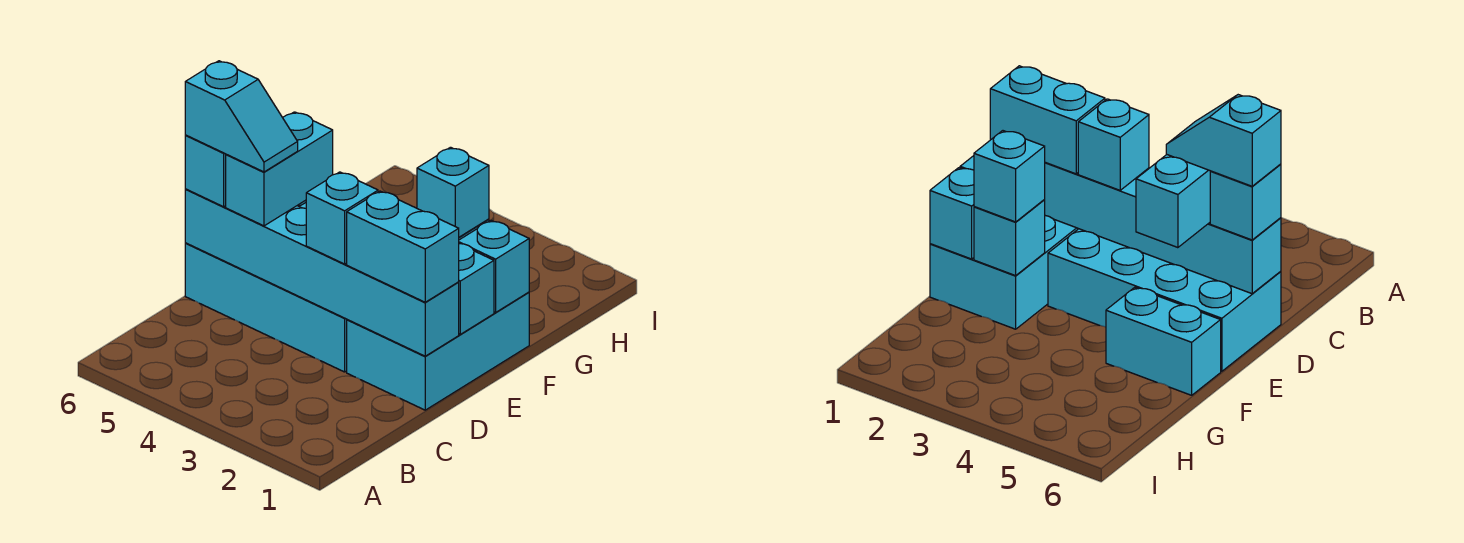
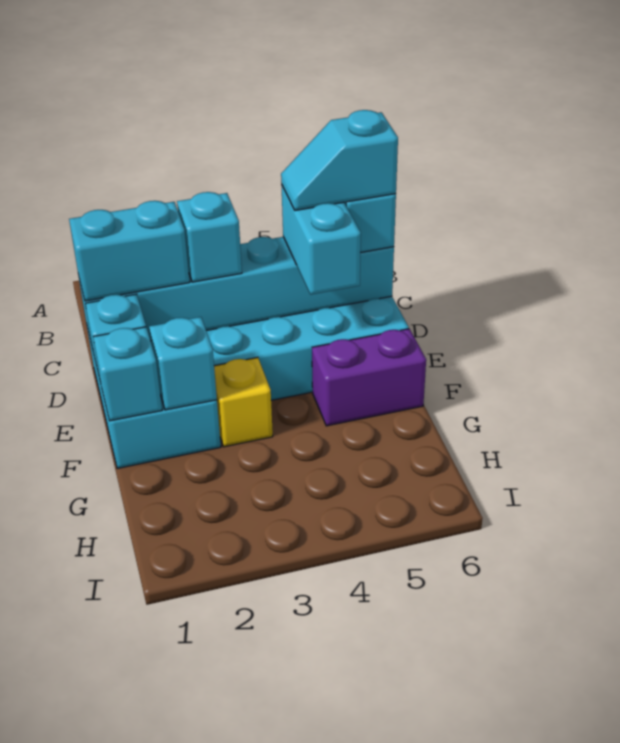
cyan brick F2 level 3 -> none
none -> yellow brick F3 level 1
cyan brick F5:F6 level 1 -> purple brick F5:F6 level 1

